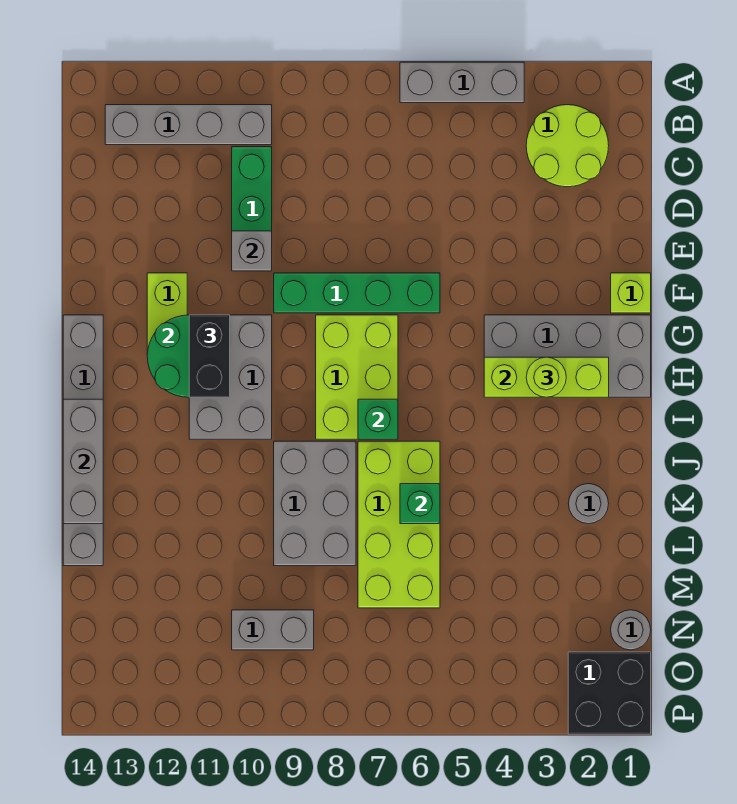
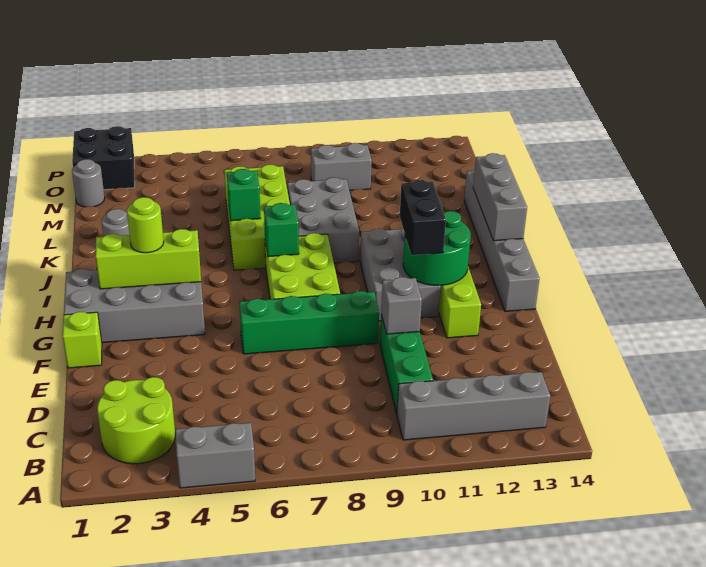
grey brick A4:A6 level 1 -> grey brick A4:A5 level 1

